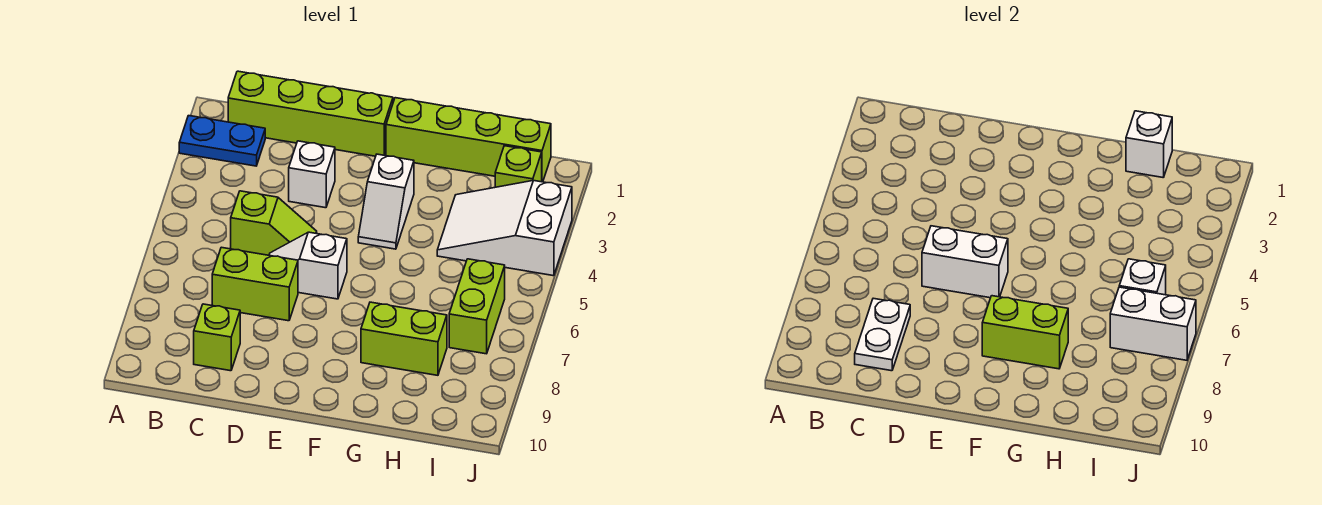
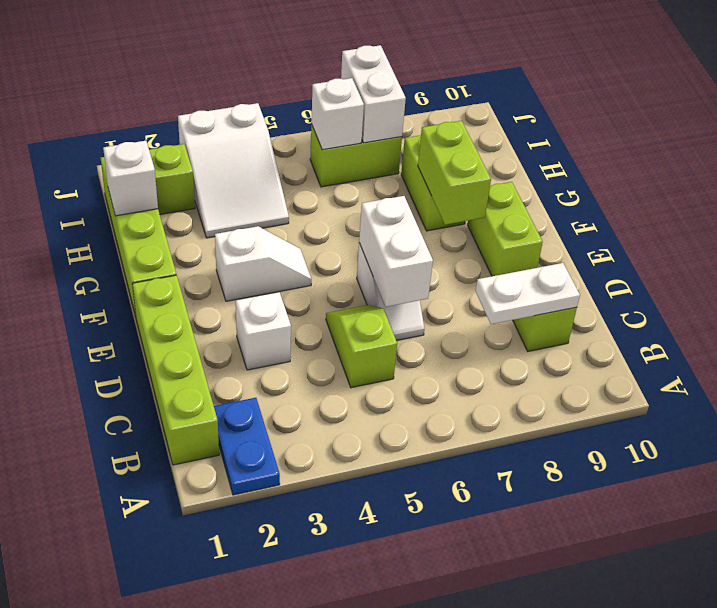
lime brick C7:D7 level 1 -> lime brick E9:F9 level 1

